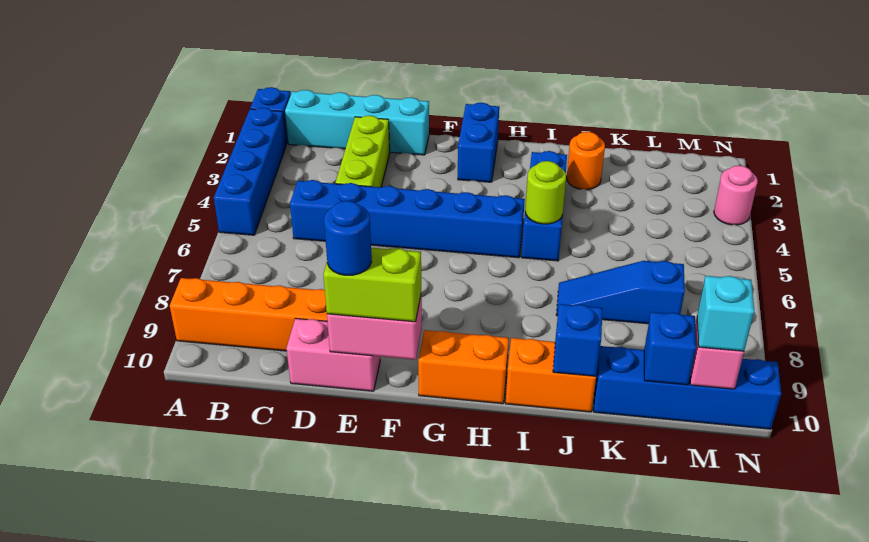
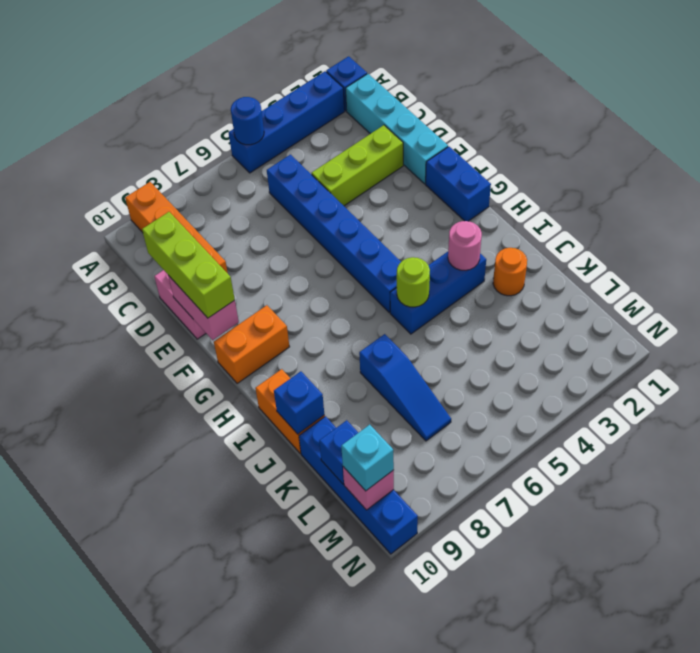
lime brick E10:F10 level 3 -> lime brick D10:F10 level 3
blue round brick E10 level 4 -> blue round brick A5 level 2
blue brick G1:G2 level 1 -> blue brick F1:G1 level 1
orange brick G10:H10 level 1 -> orange brick G9:G10 level 1
blue slope J7:L7 level 1 top L -> blue slope J7:L7 level 1 top J
pink round brick N3 level 1 -> pink round brick I3 level 2

